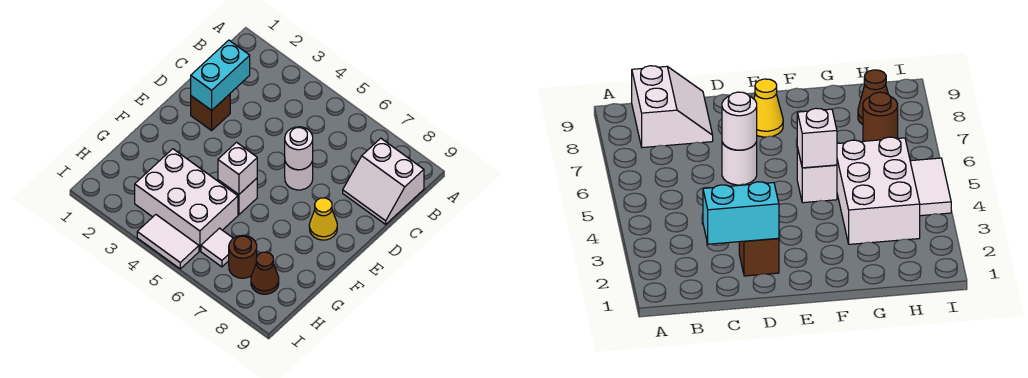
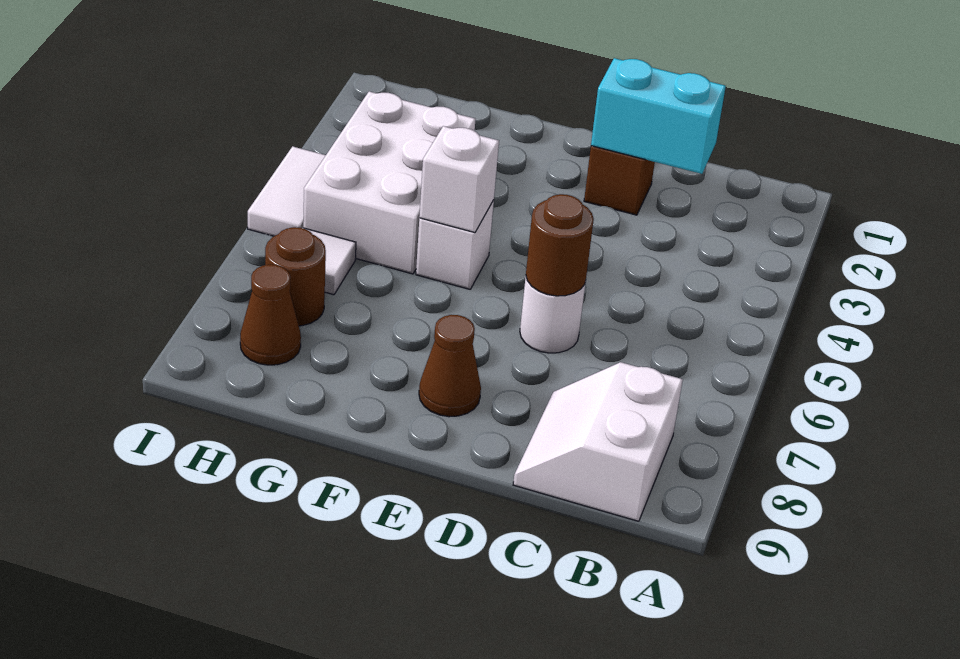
white round brick D6 level 2 -> brown round brick D6 level 2
yellow cone E8 level 1 -> brown cone E8 level 1

